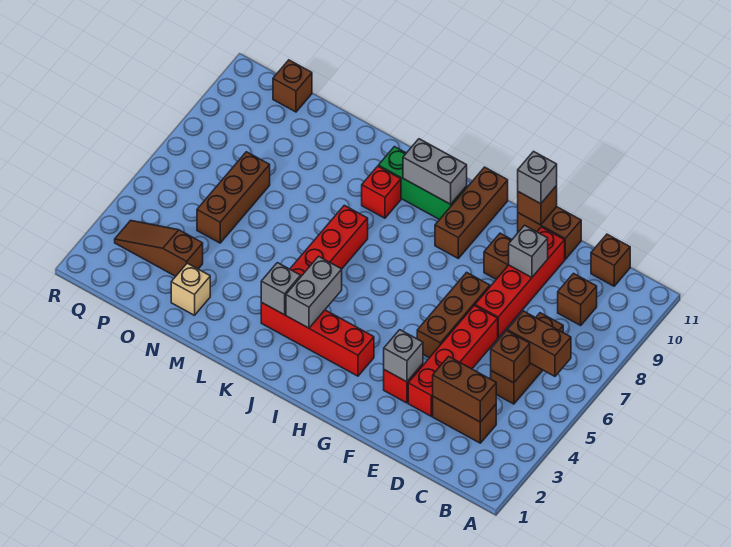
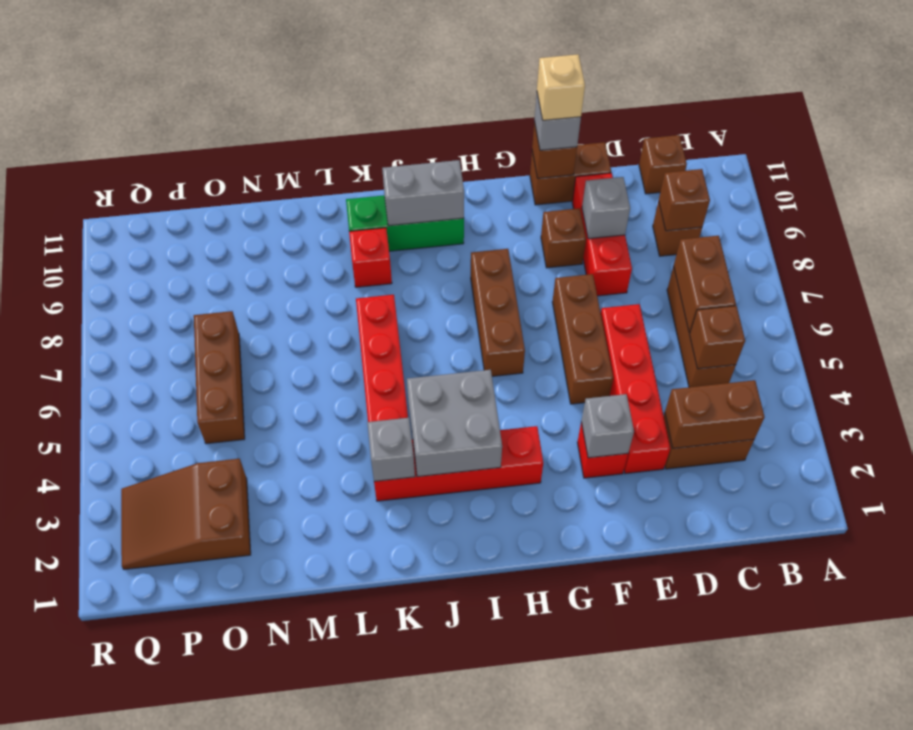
brown brick B6:C6 level 2 -> brown brick C6:C7 level 2
red brick E7:E10 level 1 -> red brick E8:E10 level 1
brown brick H9:H11 level 1 -> brown brick H6:H8 level 1
grey brick J3:J4 level 2 -> grey brick I3:J4 level 2
tan brick N2 level 1 -> tan brick F11 level 4
brown slope O3:Q3 level 1 top O -> brown slope O2:Q3 level 1 top O
brown brick P11 level 1 -> brown brick C9 level 2

